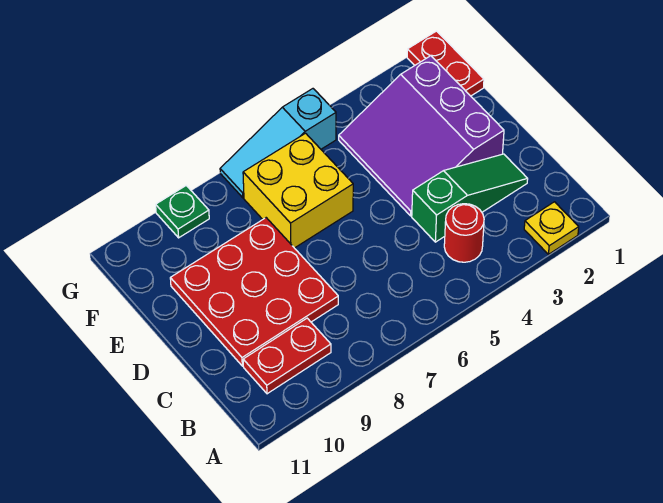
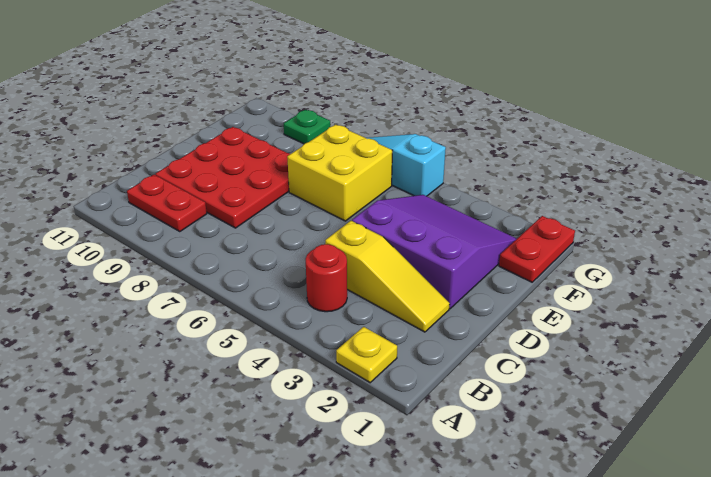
green slope C2:C4 level 1 top 4 -> yellow slope C2:C4 level 1 top 4
purple slope D2:F4 level 1 top 2 -> purple slope D2:F4 level 1 top D

